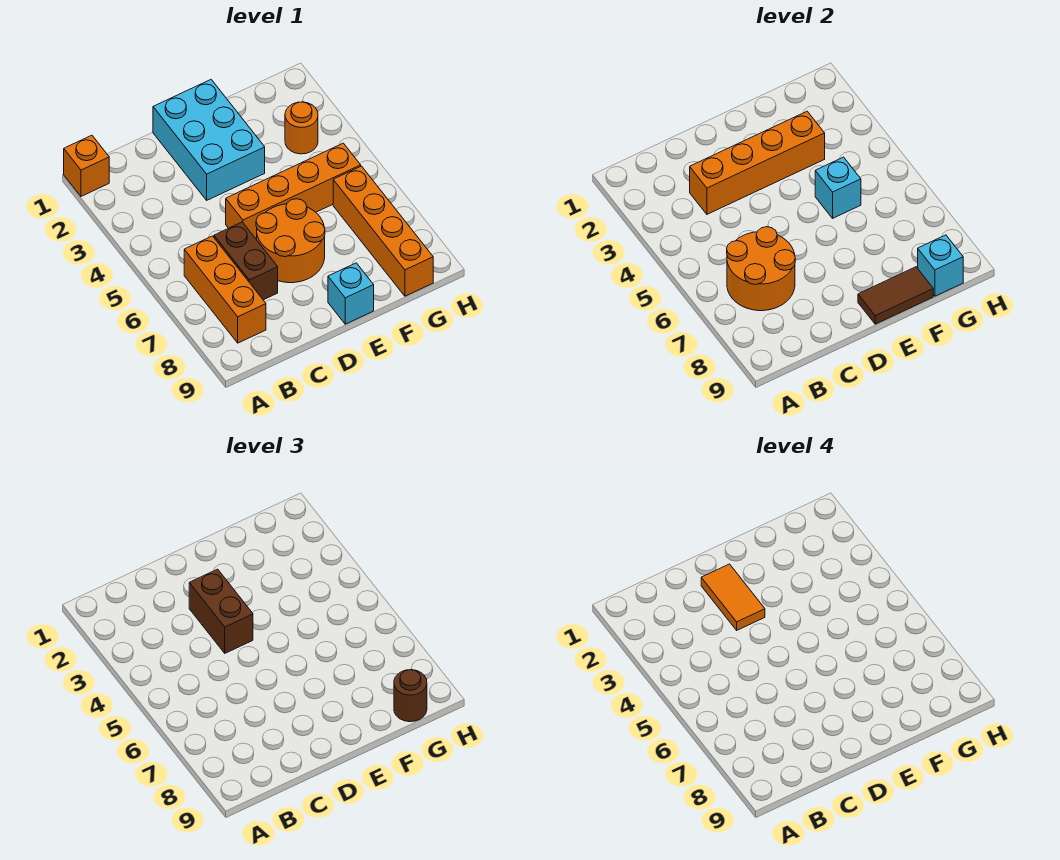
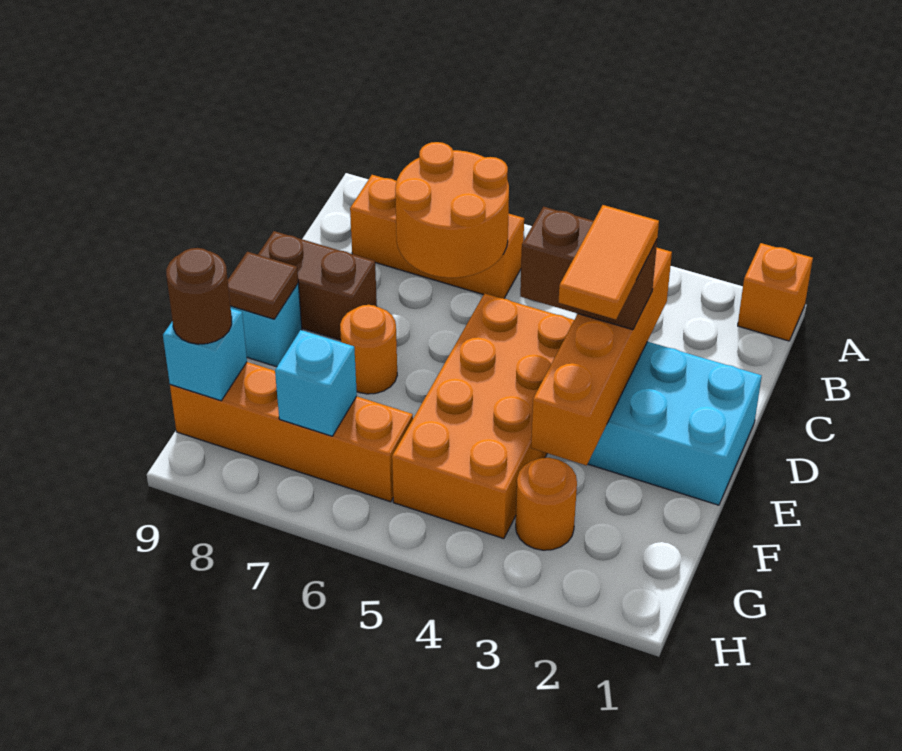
brown brick C6:C7 level 1 -> brown brick D8:D9 level 1
orange tile D2:D3 level 4 -> orange tile D3:E3 level 4
orange brick D5:G5 level 1 -> orange brick D4:G5 level 1
orange round brick D6:E7 level 1 -> orange round brick E7 level 1
brown tile E9:F9 level 2 -> brown tile E9 level 2
cyan brick F5 level 2 -> cyan brick G7 level 2

